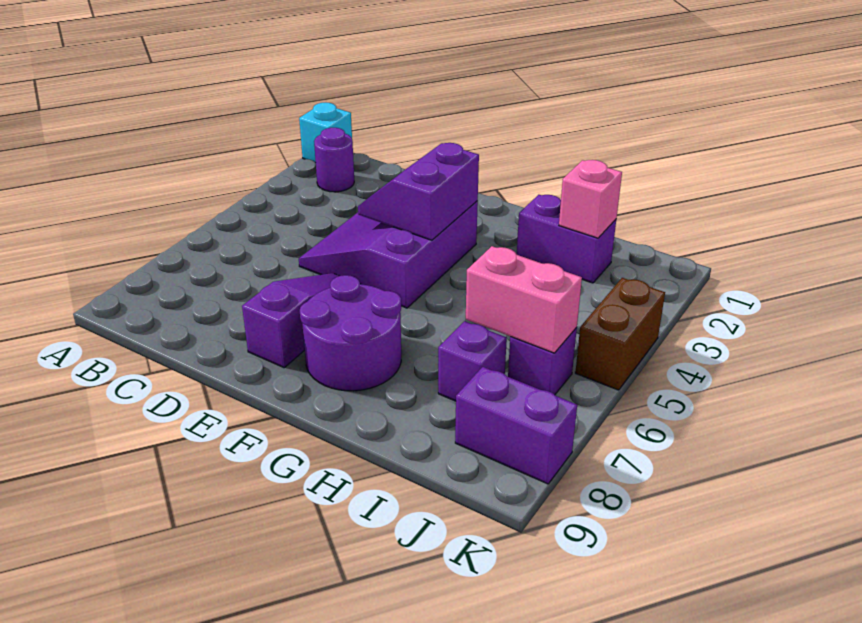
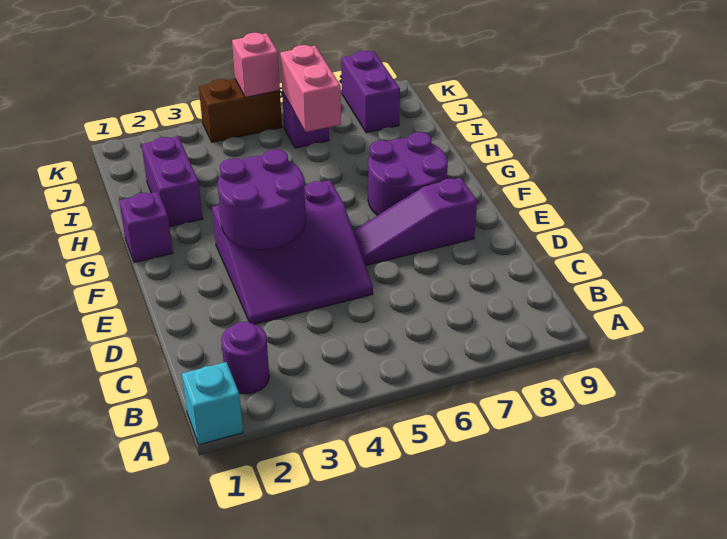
purple slope E3:F4 level 2 top F -> purple round brick E3:F4 level 2
pink brick I2 level 2 -> pink brick K5 level 2
purple brick I7 level 1 -> purple brick G1 level 1

